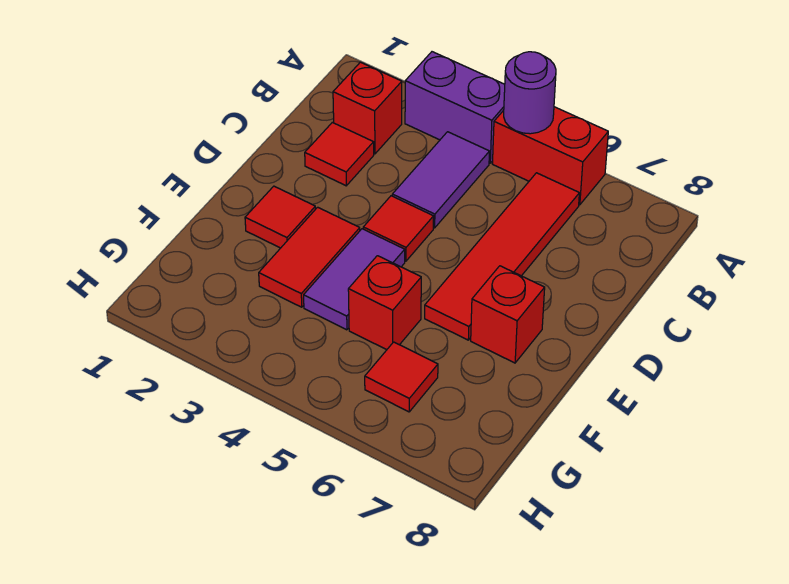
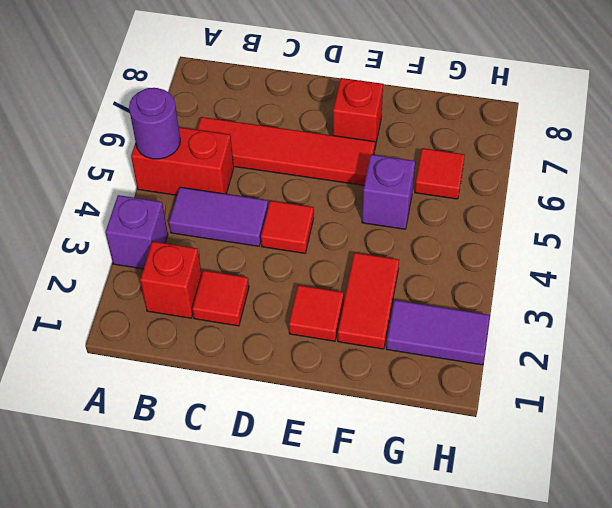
purple brick A3:A4 level 1 -> purple brick A3 level 1
red brick A5:A6 level 1 -> red brick A5:B5 level 1
red tile E3:F3 level 1 -> red tile F2:F3 level 1
purple tile E4:F4 level 1 -> purple tile G2:H2 level 1
red brick F5 level 1 -> purple brick F5 level 1

